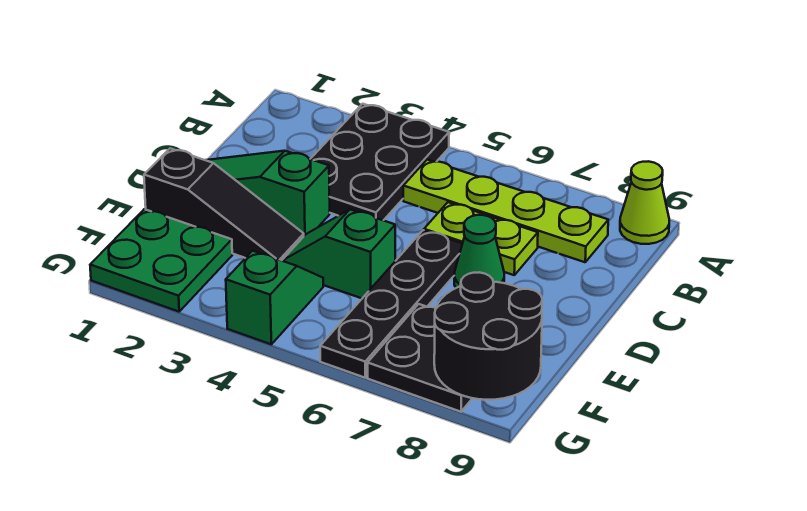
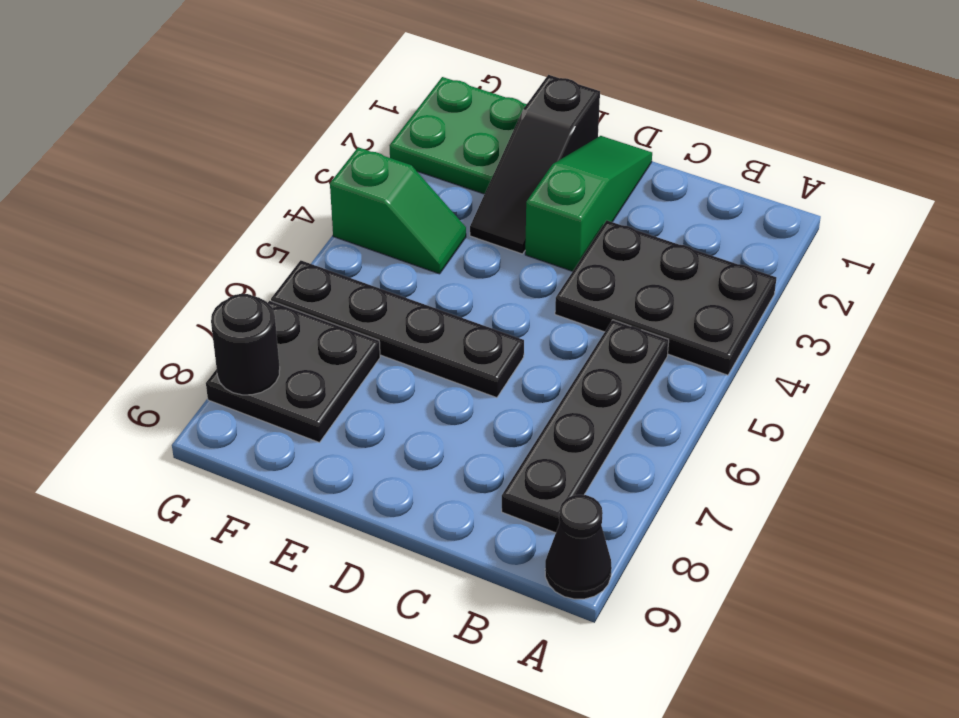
lime cone A9 level 1 -> black cone A9 level 1
lime plate B5:B8 level 1 -> black plate B5:B8 level 1
lime plate C6:C7 level 1 -> none
green cone D7 level 1 -> none
green slope E4:E5 level 1 top 5 -> none
black round brick F8:G9 level 2 -> black round brick G8 level 2

